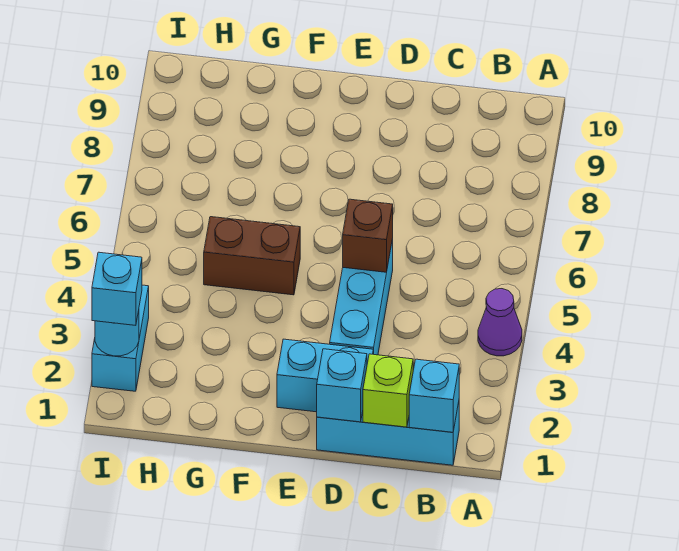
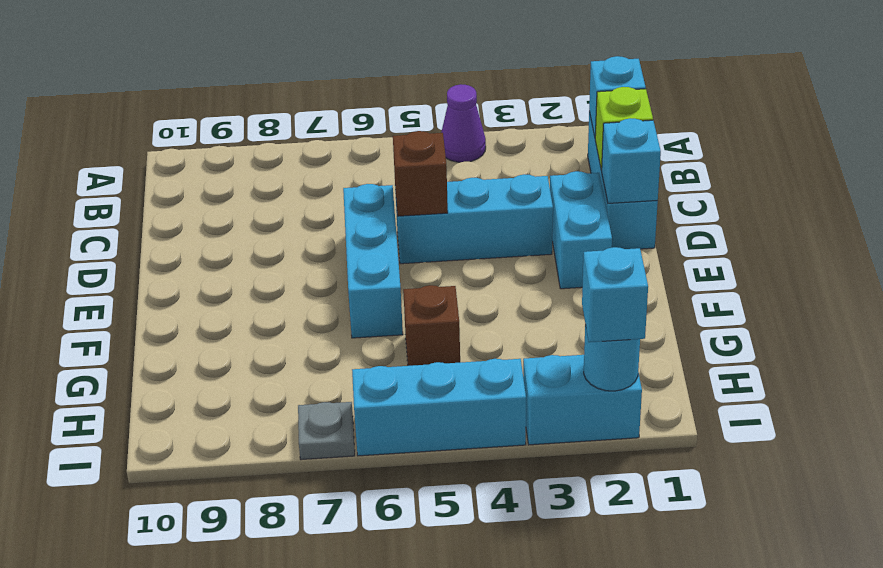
none -> cyan brick D6:F6 level 1
brown brick F5:G5 level 1 -> brown brick G5 level 1
none -> cyan brick I4:I6 level 1
none -> grey plate I7 level 1

